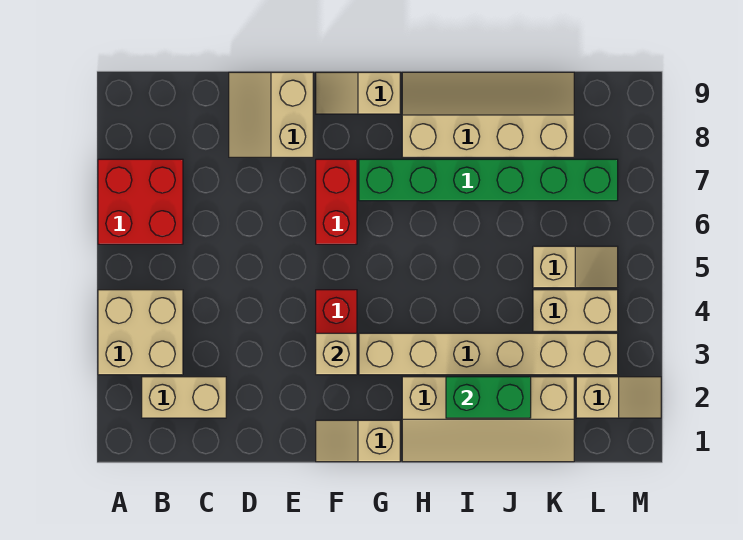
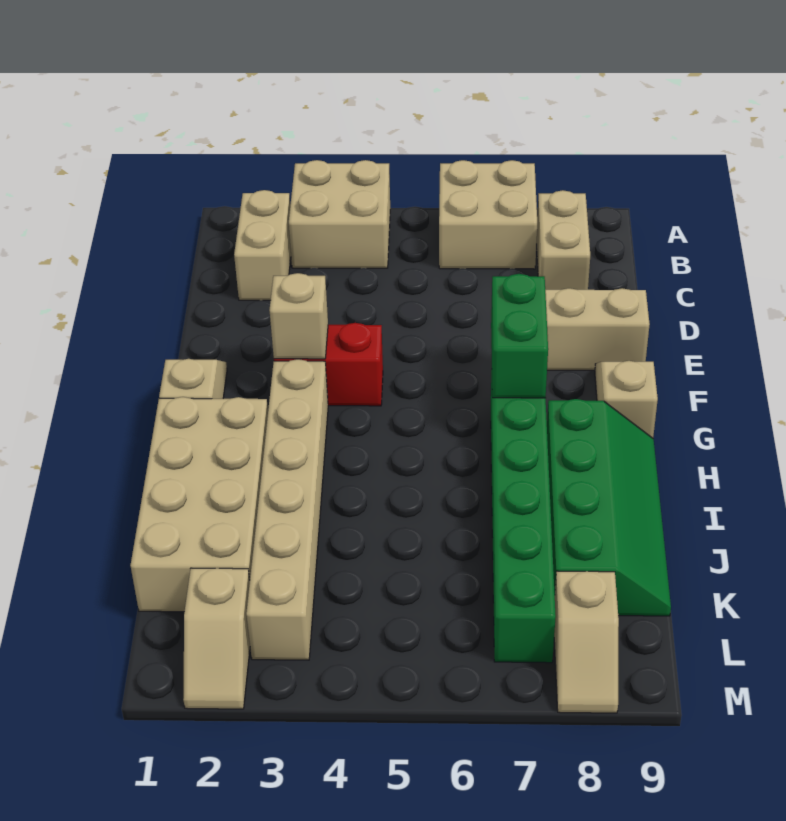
red brick A6:B7 level 1 -> tan brick A6:B7 level 1
red brick F6:F7 level 1 -> none
tan slope H1:K2 level 1 top 2 -> tan brick H1:K2 level 1
tan slope H8:K9 level 1 top 8 -> green slope H8:K9 level 1 top 8
green brick I2:J2 level 2 -> green brick F7:G7 level 2
tan brick K4:L4 level 1 -> tan brick B8:C8 level 1
tan slope K5:L5 level 1 top K -> tan slope L8:M8 level 1 top L

